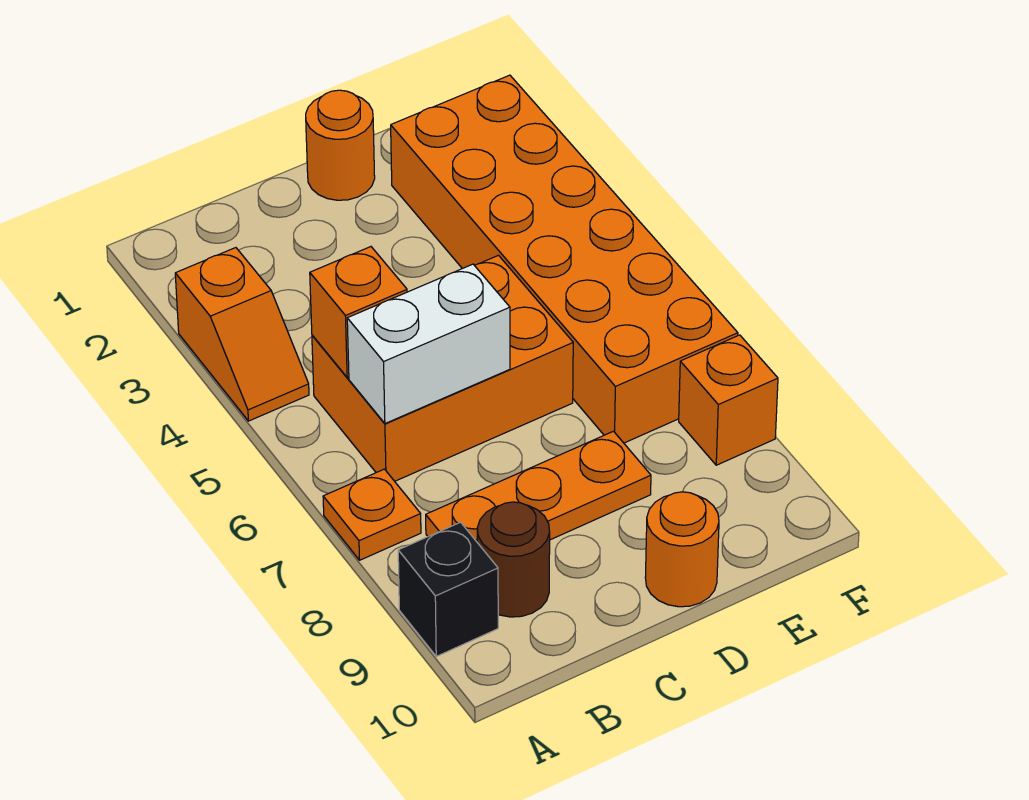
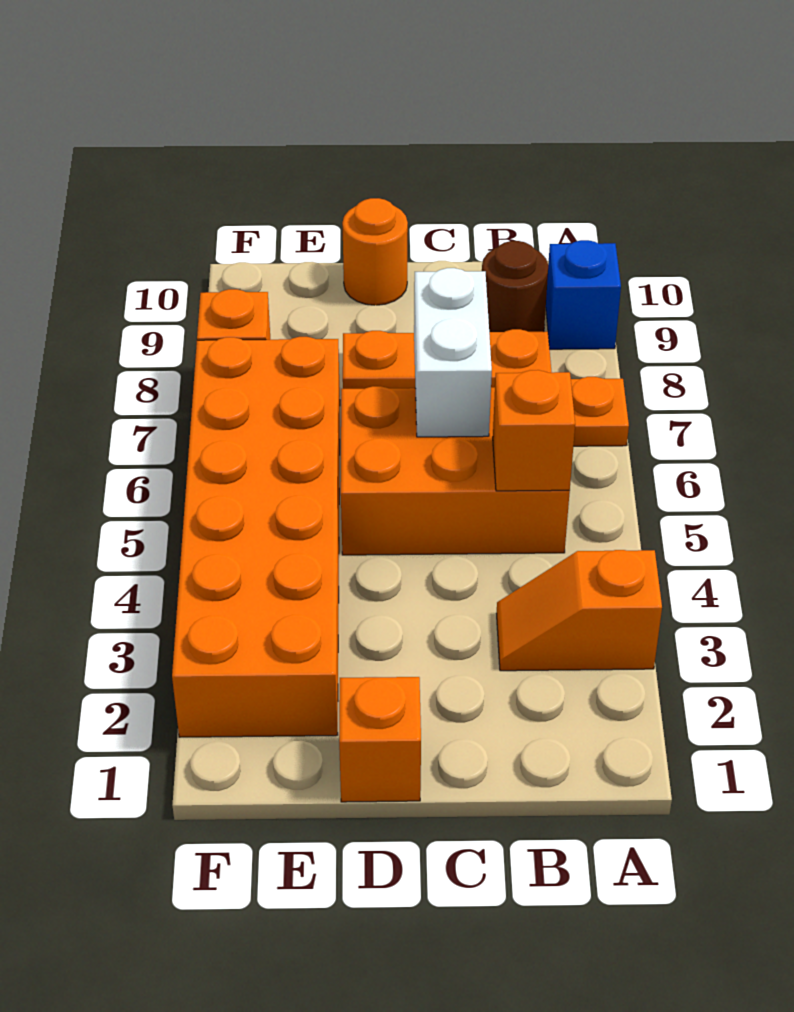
orange slope A3:A4 level 1 top 3 -> orange slope A3:B3 level 1 top A
black brick A9 level 1 -> blue brick A9 level 1
white brick B6:C6 level 2 -> white brick C6:C7 level 2
orange round brick D1 level 1 -> orange brick D1 level 1

